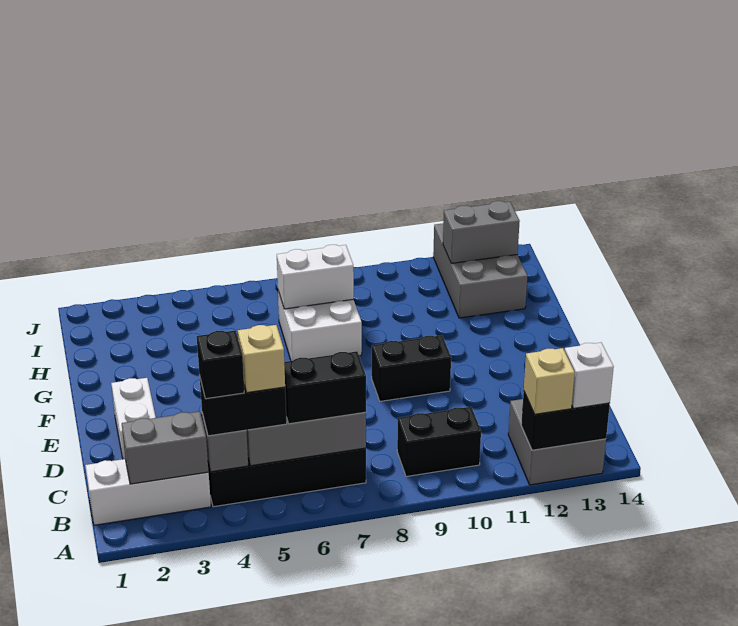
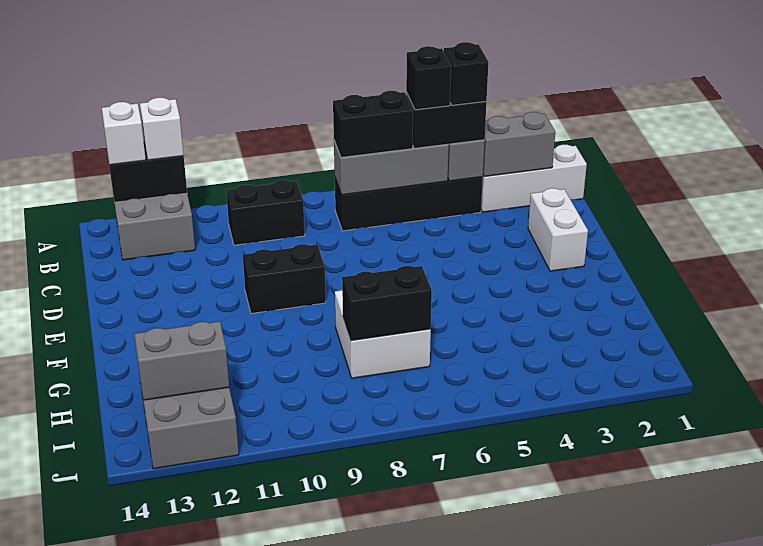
tan brick A12 level 3 -> white brick A12 level 3
tan brick B5 level 4 -> black brick B5 level 4
white brick H7:H8 level 2 -> black brick H7:H8 level 2

